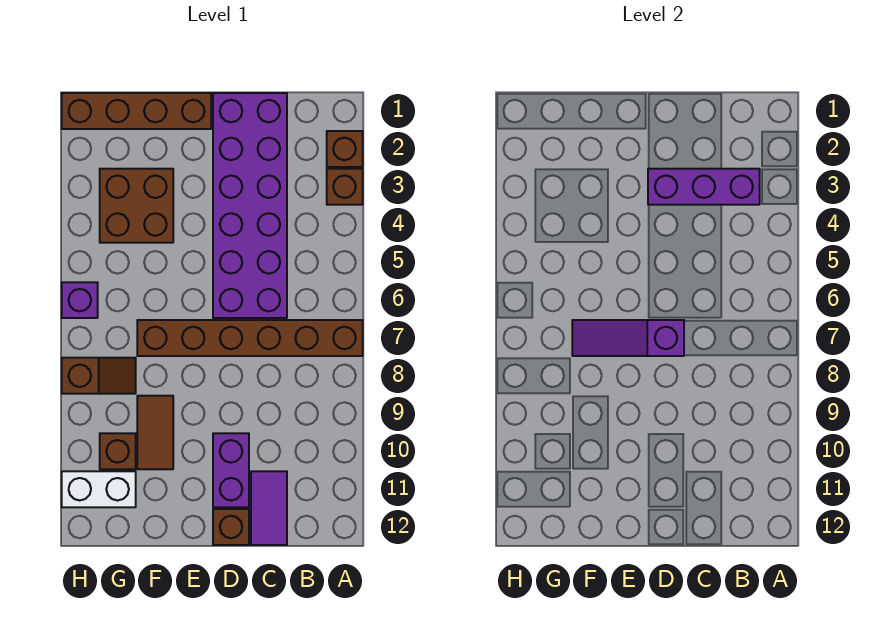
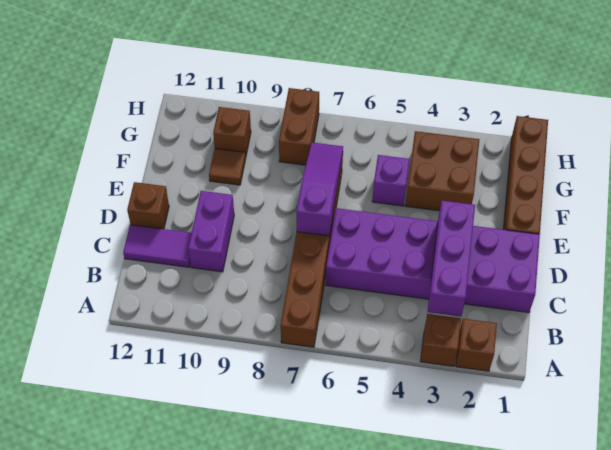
purple brick D10:D11 level 1 -> purple brick C10:D10 level 1
brown tile F9:F10 level 1 -> brown tile F10 level 1
brown slope G8:H8 level 1 top H -> brown brick G8:H8 level 1
white brick G11:H11 level 1 -> none
purple brick H6 level 1 -> purple brick F5 level 1

